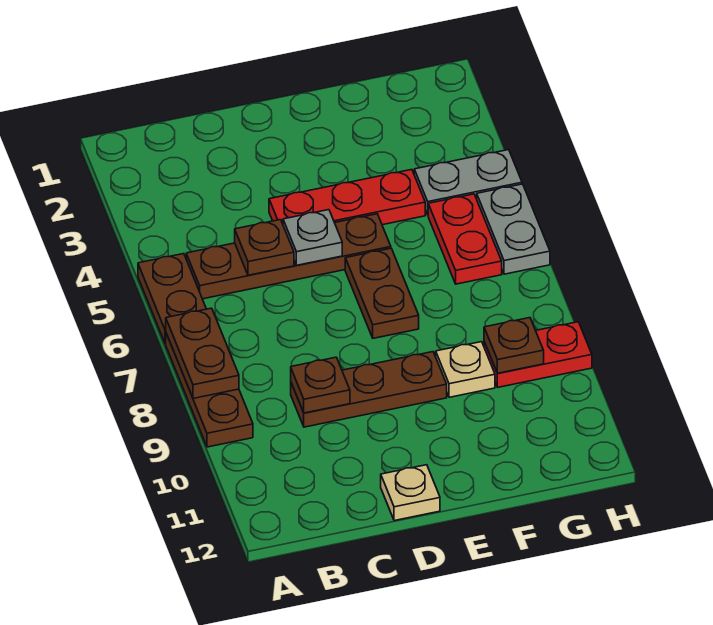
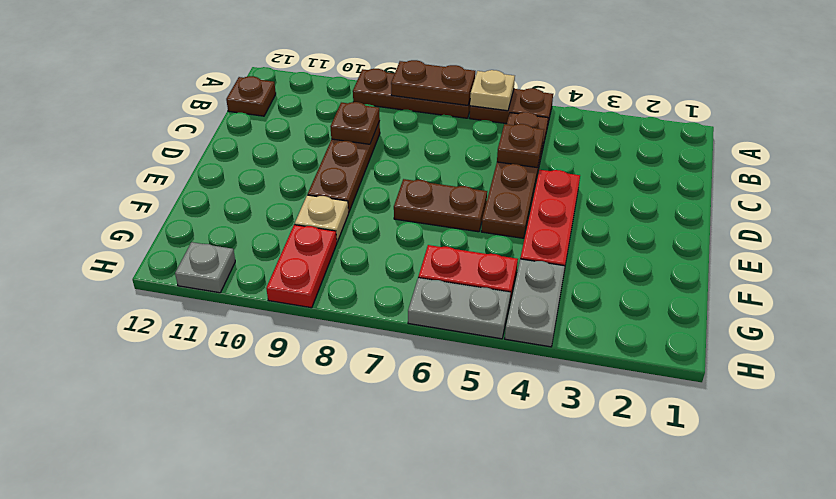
grey plate D5 level 2 -> grey plate H11 level 1
tan plate D12 level 1 -> tan plate A6 level 2
brown plate G9 level 2 -> brown plate B12 level 1

